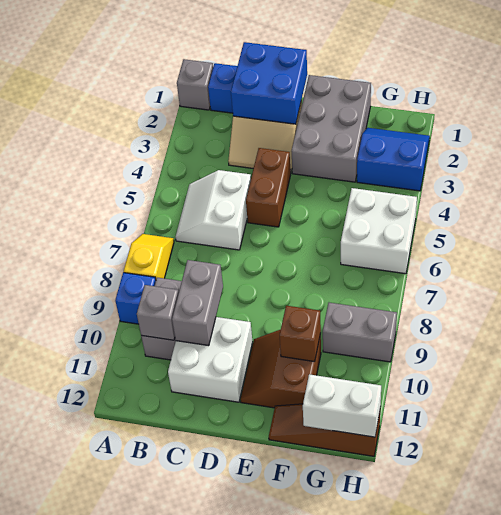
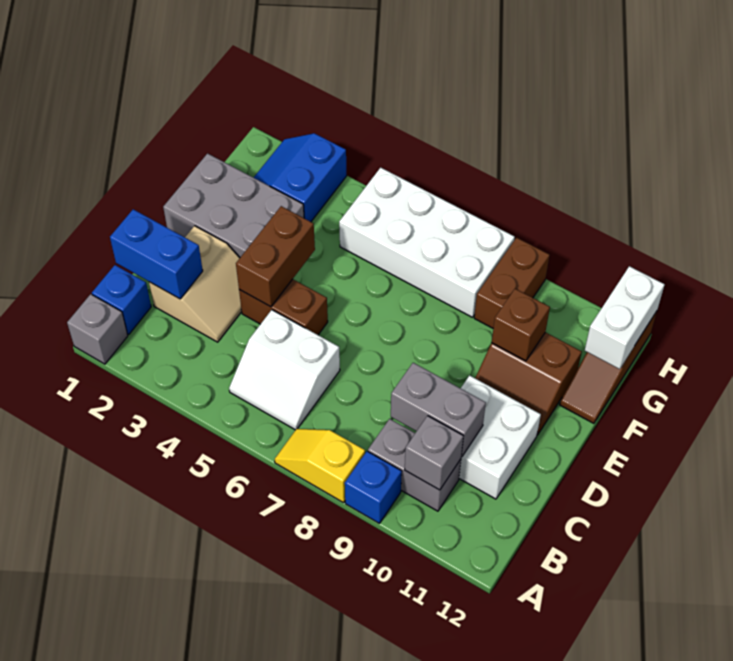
blue brick C1:D2 level 2 -> blue brick C1:C2 level 2
none -> brown brick D4:E4 level 2
white brick G5:H6 level 1 -> white brick G5:H8 level 1
grey brick G9:H9 level 1 -> brown brick G9:H9 level 1

